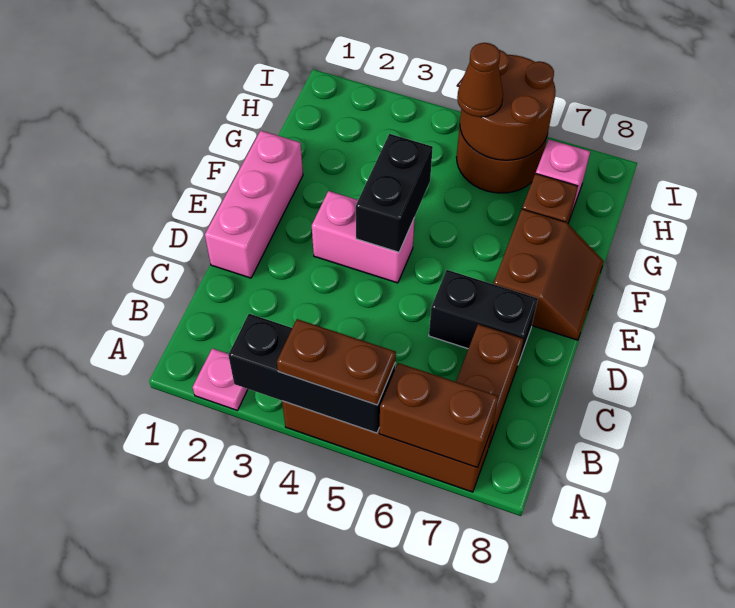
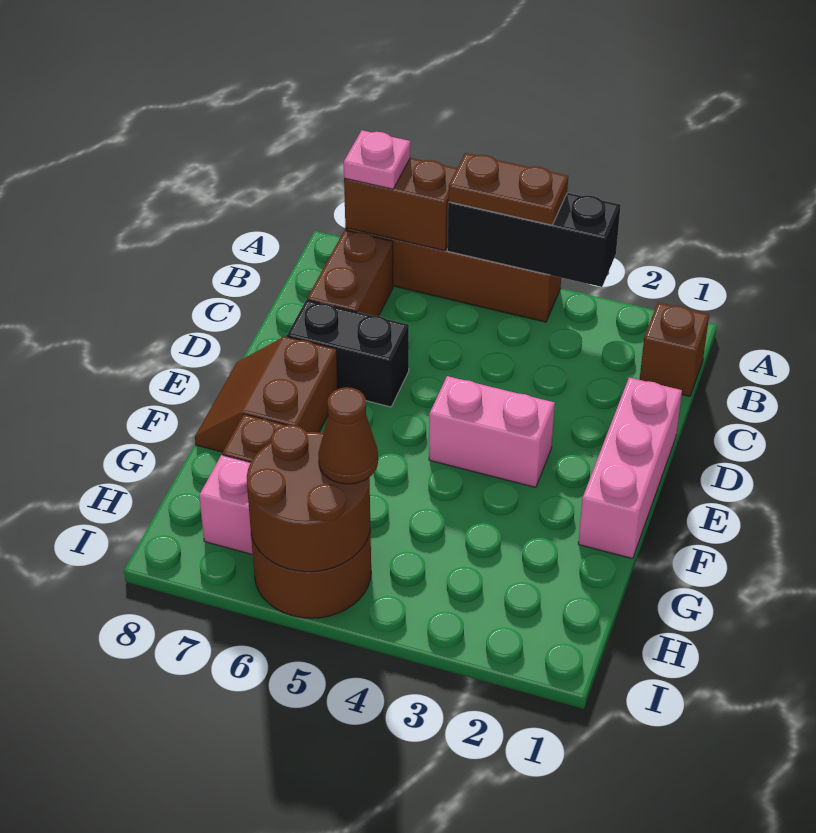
pink plate A2 level 1 -> pink plate A7 level 3
none -> brown brick B1 level 1
black brick E4:F4 level 2 -> none

